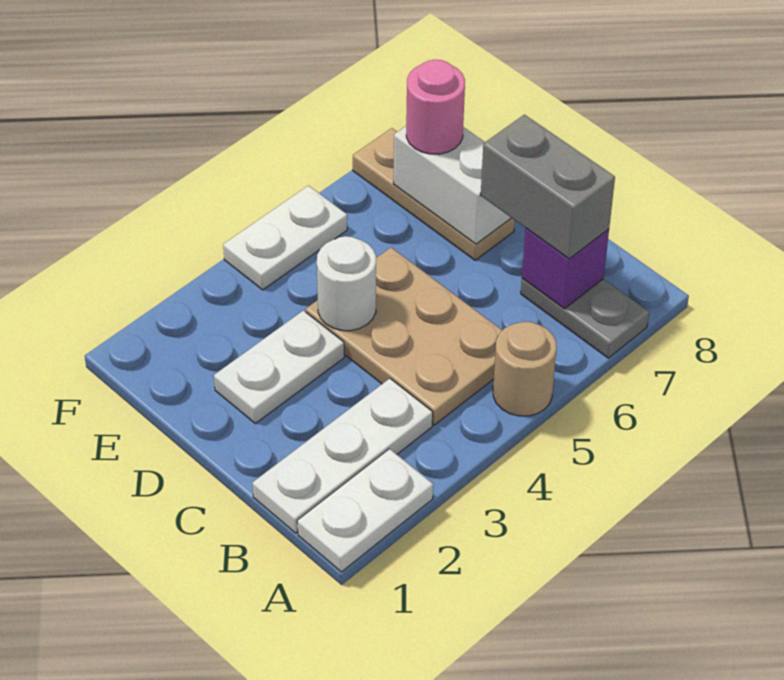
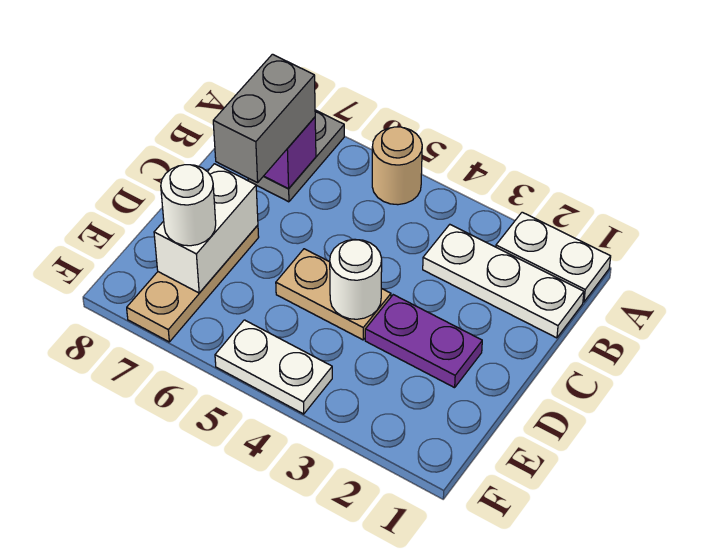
tan plate B4:D5 level 1 -> tan plate D4:D5 level 1
white plate D2:D3 level 1 -> purple plate D2:D3 level 1
pink round brick E7 level 3 -> white round brick E7 level 3

